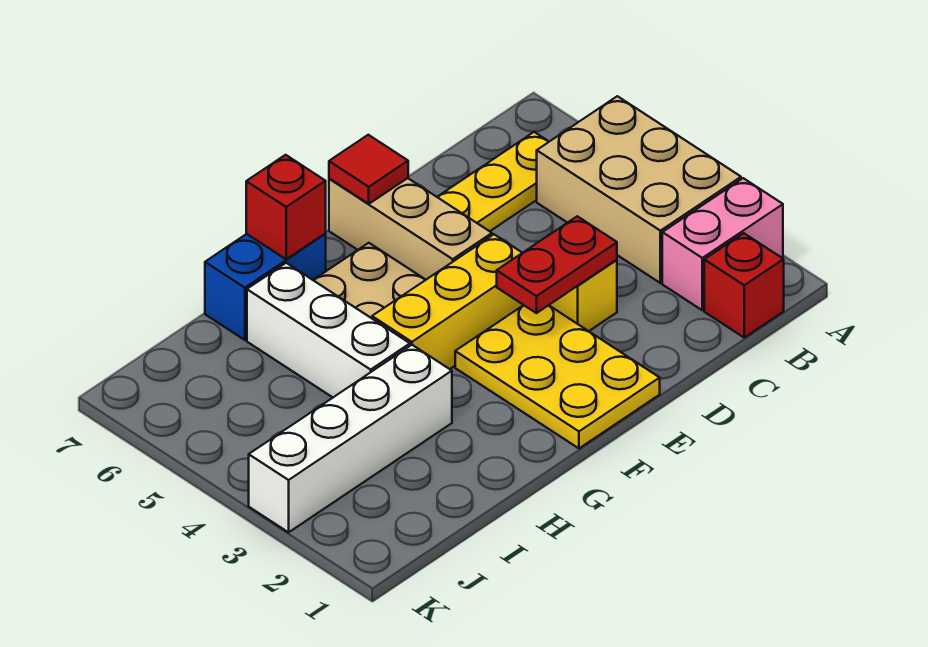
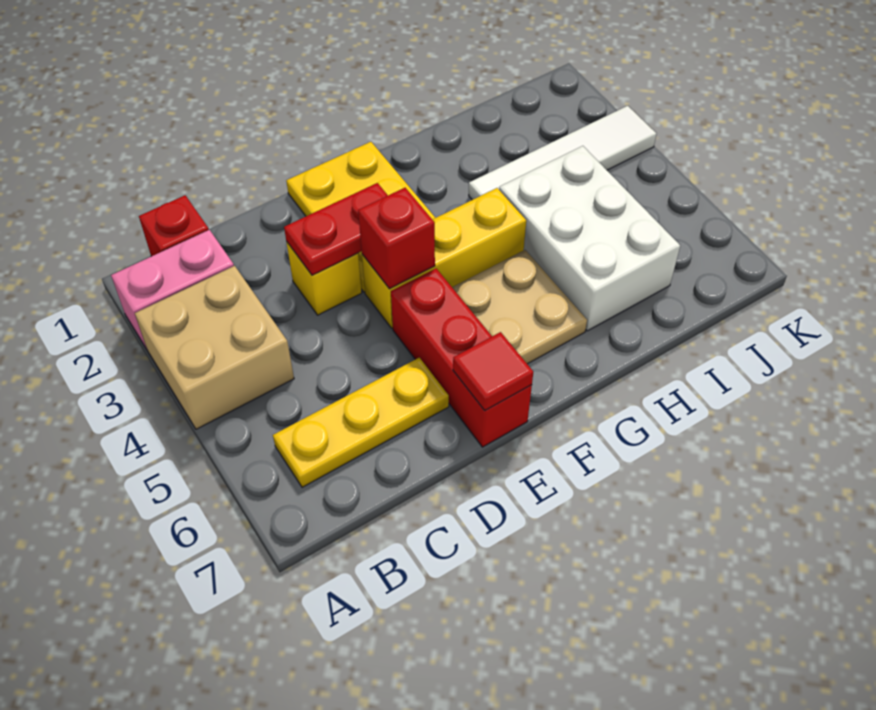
tan brick A3:B5 level 1 -> tan brick A3:B4 level 1
tan brick E5:E7 level 1 -> red brick E5:E7 level 1
blue brick G7:H7 level 1 -> none
red brick G7 level 2 -> red brick E4 level 2
white brick H3:K3 level 1 -> white tile H3:K3 level 1
white brick H4:H6 level 1 -> white brick H4:I6 level 1

